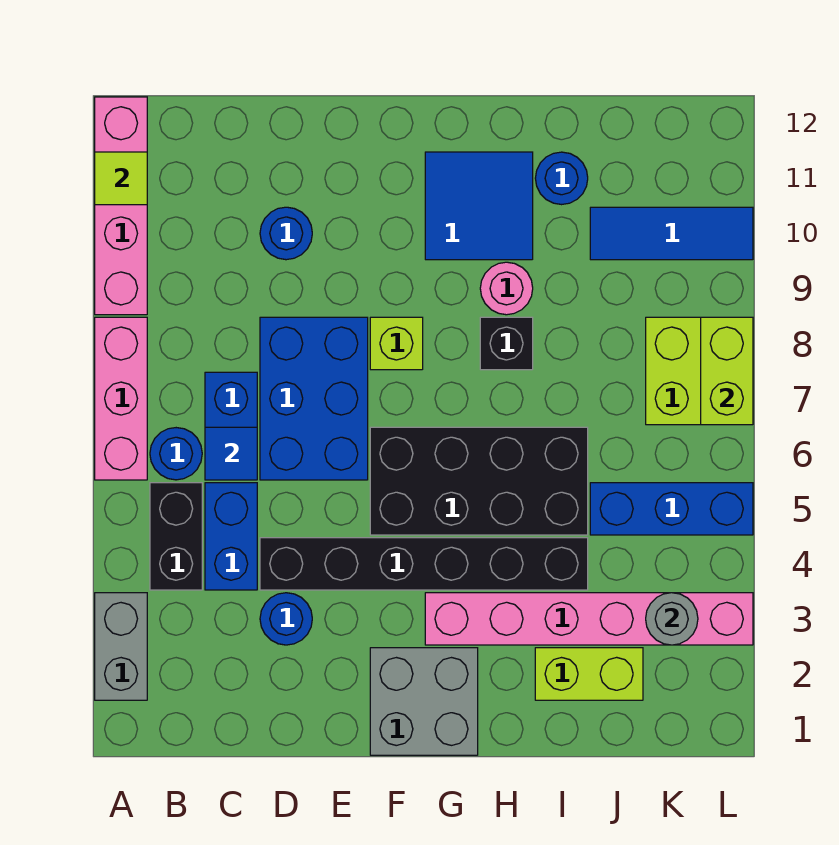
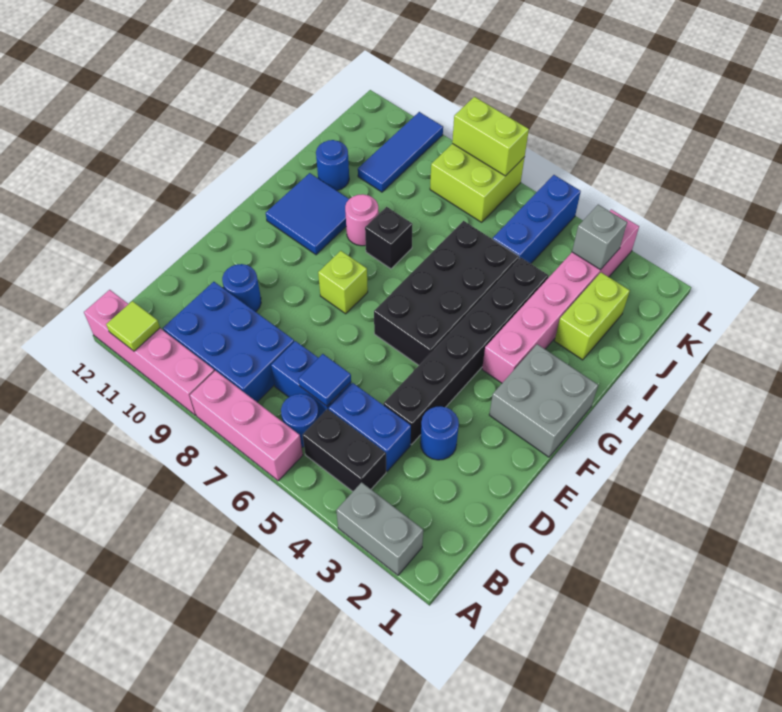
blue brick D6:E8 level 1 -> blue brick B8:C10 level 1
grey round brick K3 level 2 -> grey brick K3 level 2

